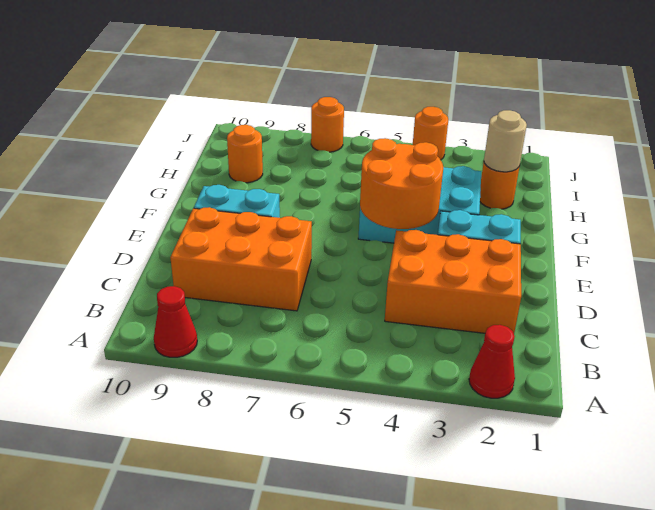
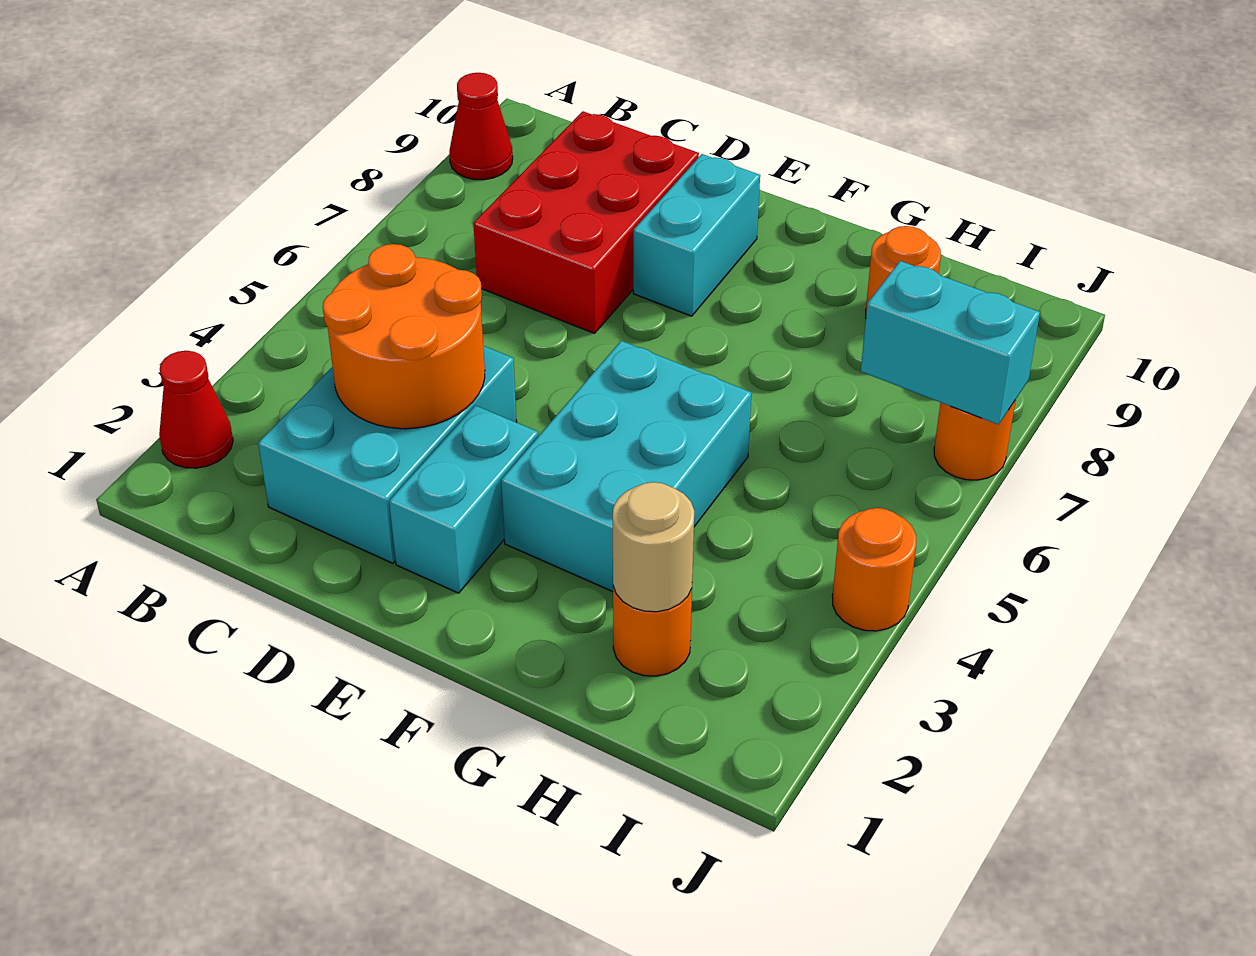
orange brick C2:D4 level 1 -> cyan brick C2:D4 level 1
orange brick C7:D9 level 1 -> red brick C7:D9 level 1
orange round brick E4:F5 level 2 -> orange round brick C3:D4 level 2
none -> cyan brick I7:J7 level 2

